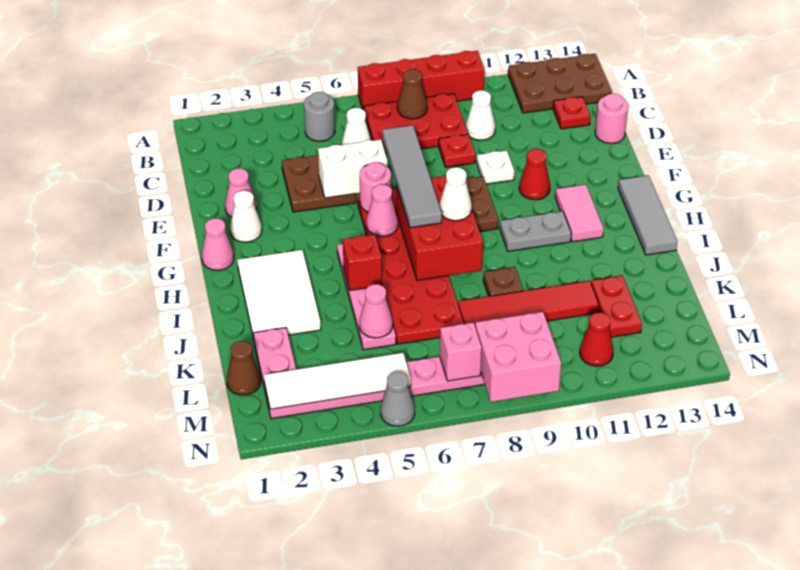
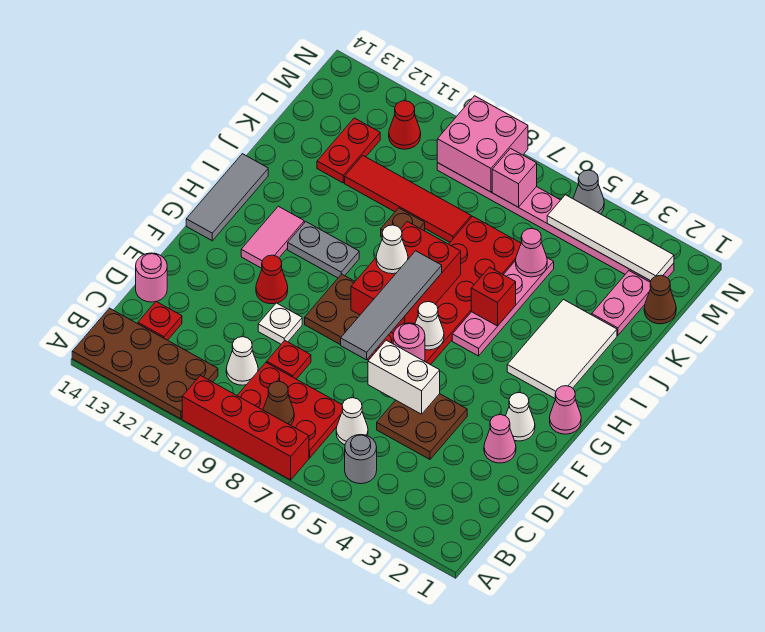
brown plate A12:B14 level 1 -> brown plate A11:B14 level 1
pink cone G6 level 2 -> white cone G6 level 2

